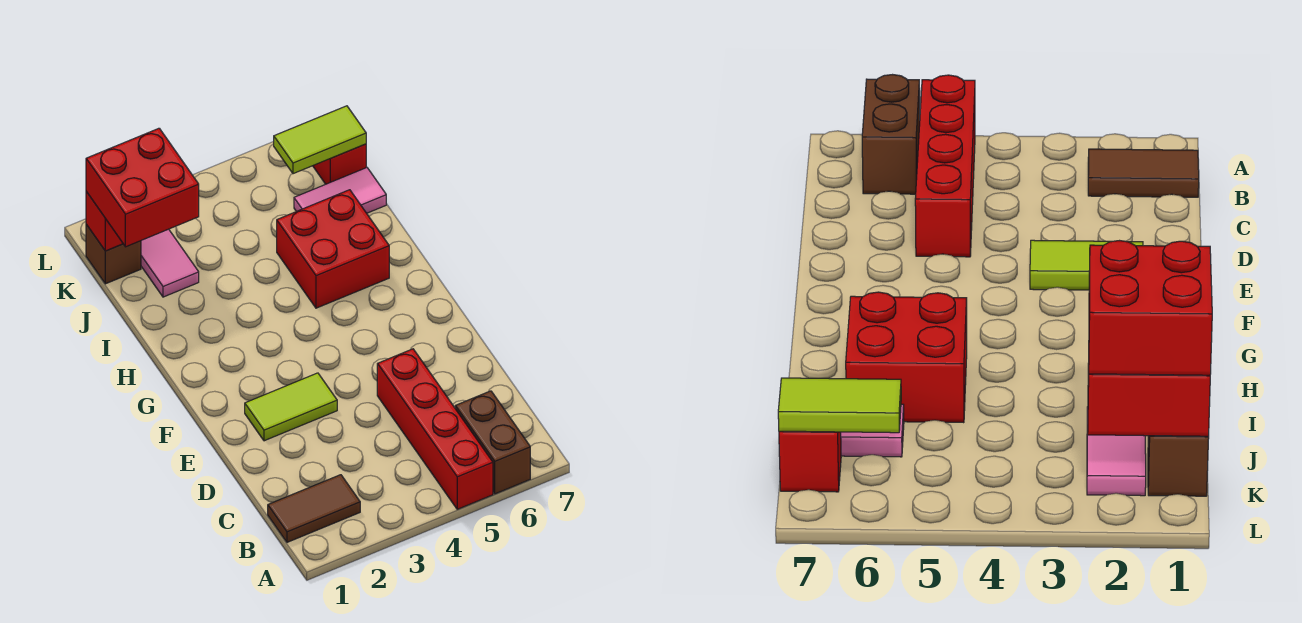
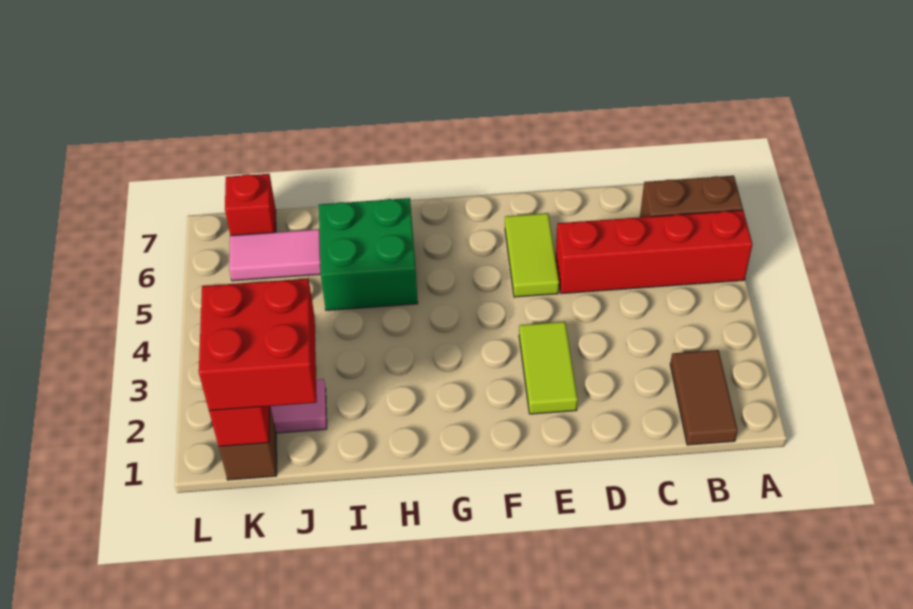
red brick H5:I6 level 1 -> green brick H5:I6 level 1
pink tile J6:J7 level 1 -> pink tile J6:K6 level 1
lime tile K6:K7 level 2 -> lime tile E5:E6 level 1

